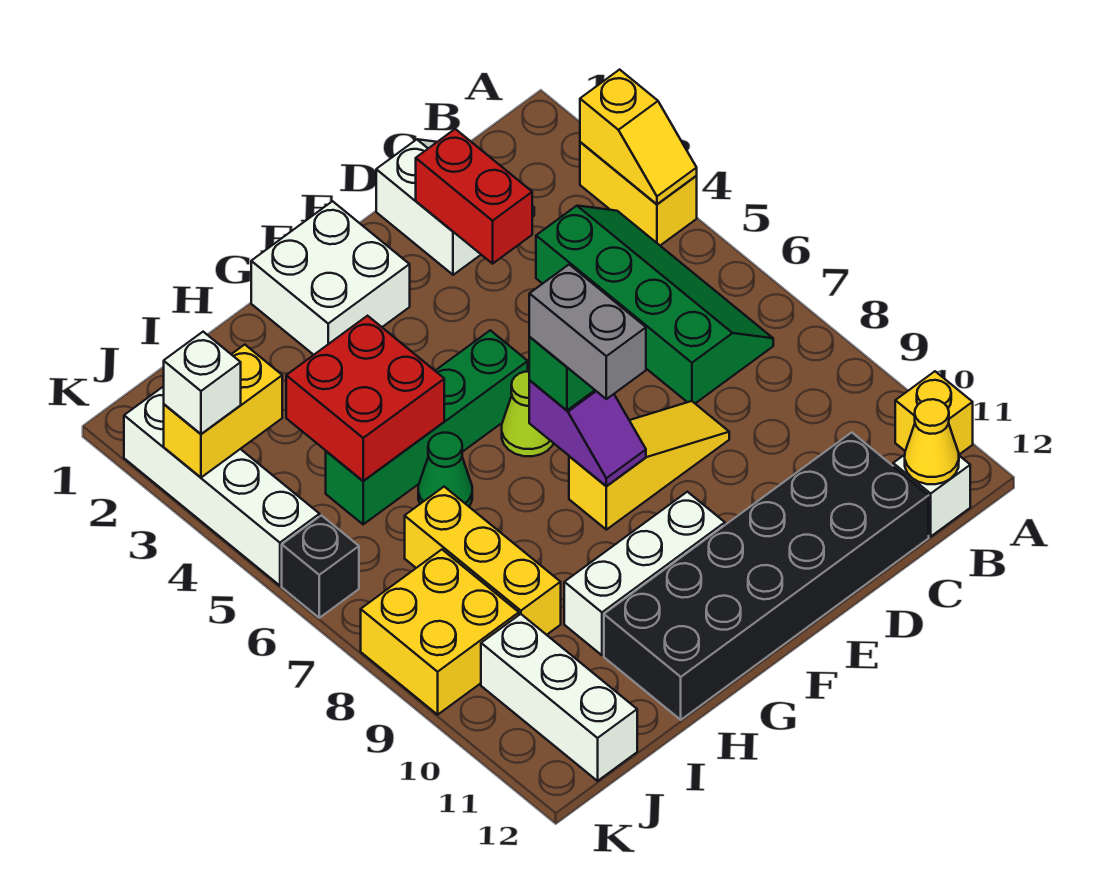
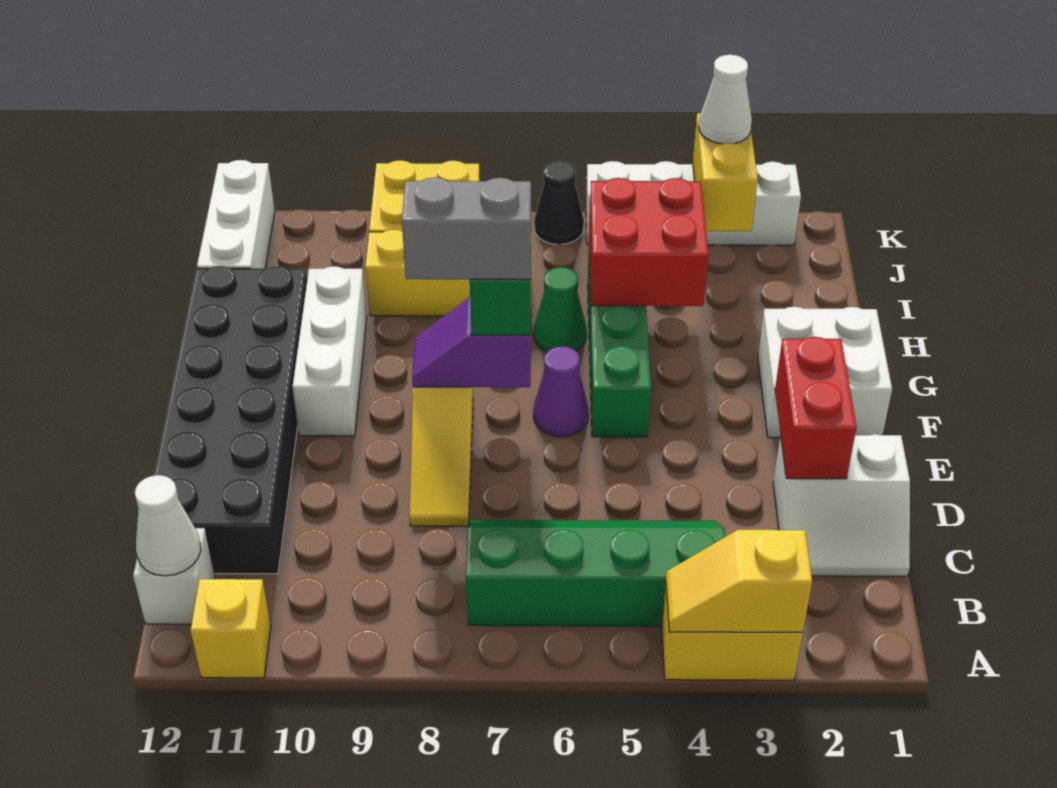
green slope B4:C7 level 1 top C -> green slope B4:C7 level 1 top B
yellow cone B12 level 2 -> white cone B12 level 2
red brick D2:D3 level 2 -> red brick D2:E2 level 2
lime cone F6 level 1 -> purple cone F6 level 1
white brick J10:J12 level 1 -> white brick I12:K12 level 1
white brick K3 level 3 -> white cone K3 level 3
black brick K6 level 1 -> black cone K6 level 1

